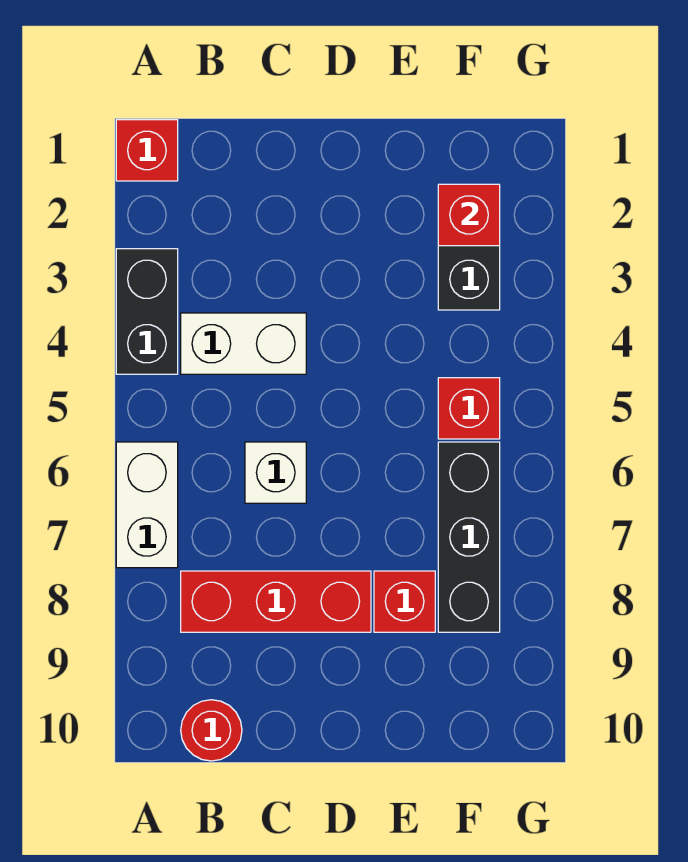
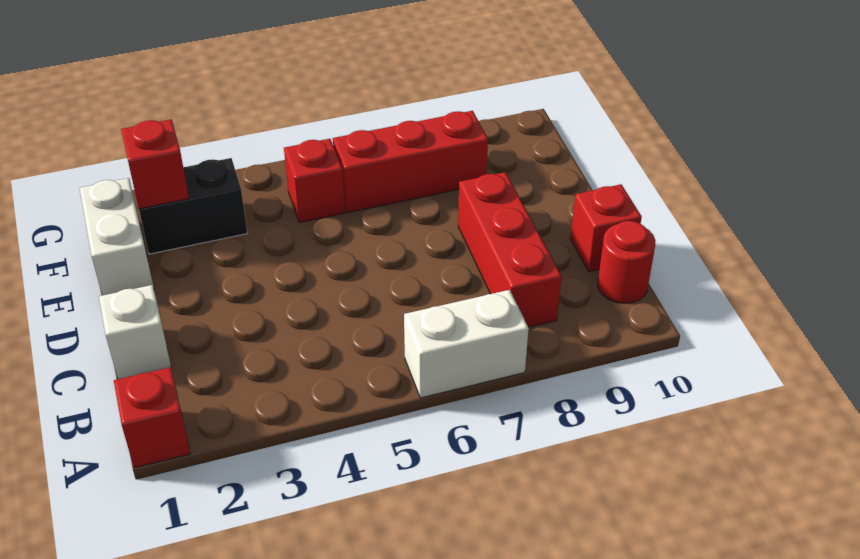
black brick A3:A4 level 1 -> none
white brick B4:C4 level 1 -> white brick E1:F1 level 1
white brick C6 level 1 -> white brick C1 level 1
red brick E8 level 1 -> red brick C10 level 1
black brick F6:F8 level 1 -> red brick F6:F8 level 1

